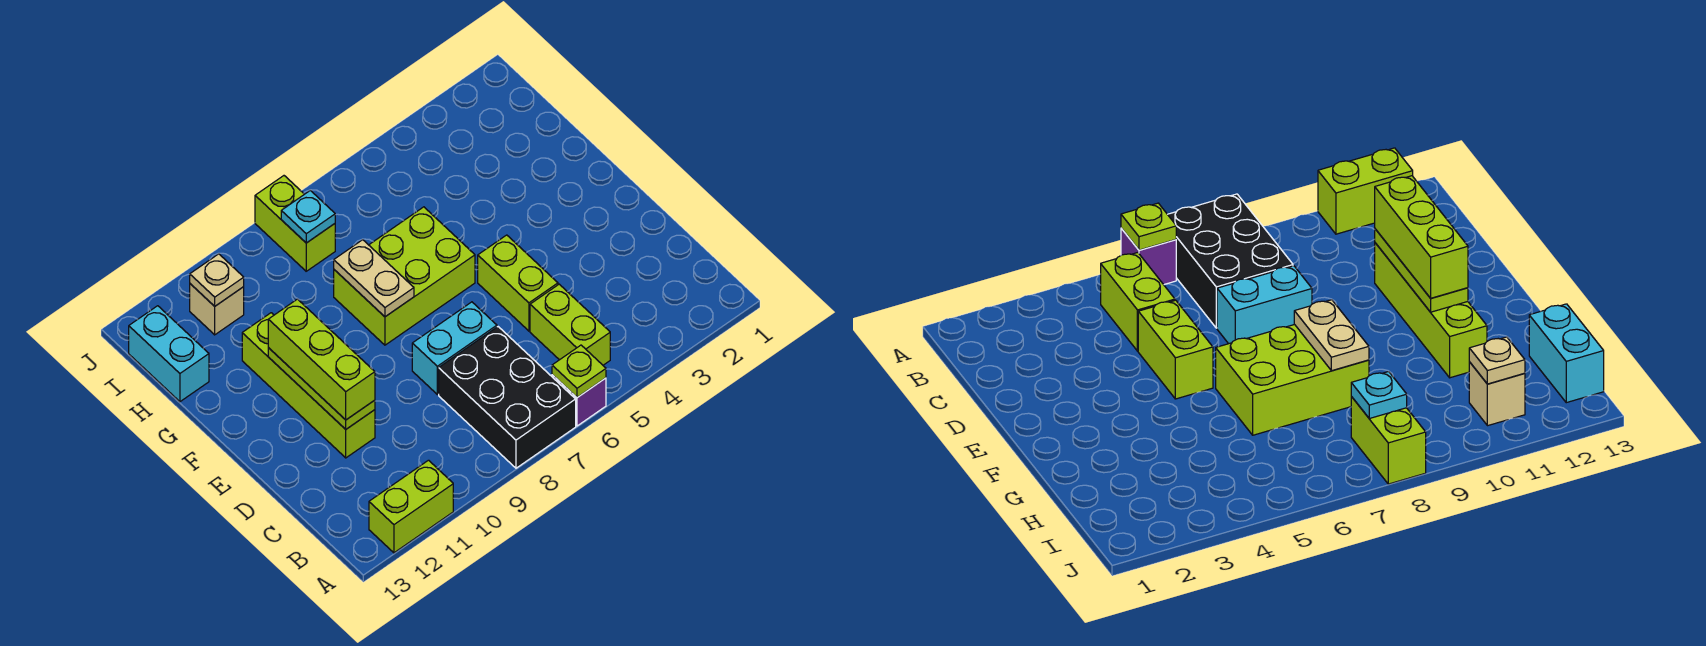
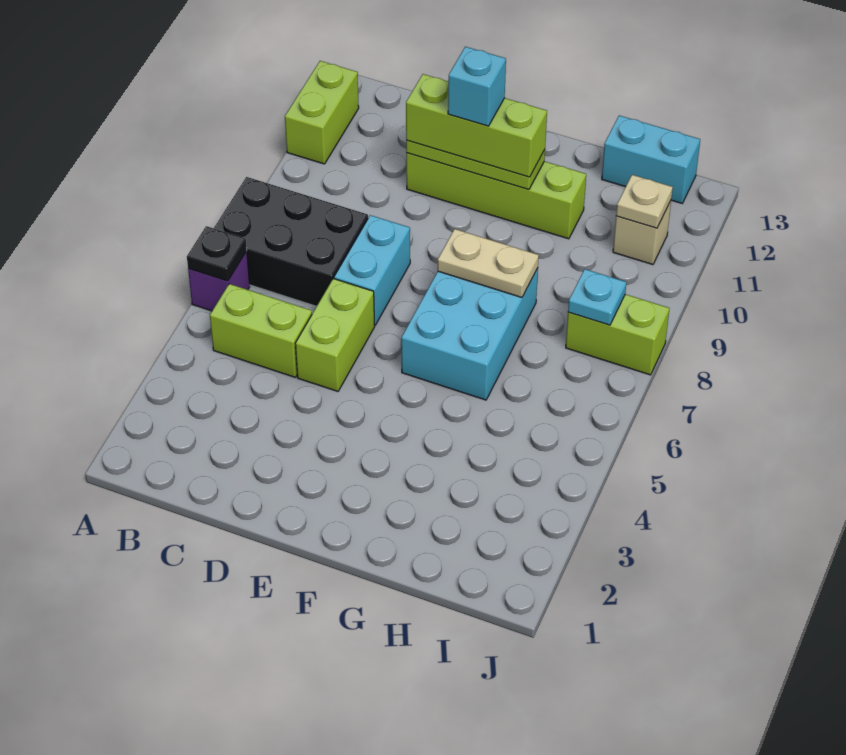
lime plate A6 level 2 -> black plate A6 level 2
lime brick D5:E5 level 1 -> lime brick D5:D6 level 1
none -> cyan brick E11 level 4
lime brick F6:G8 level 1 -> cyan brick F6:G8 level 1

